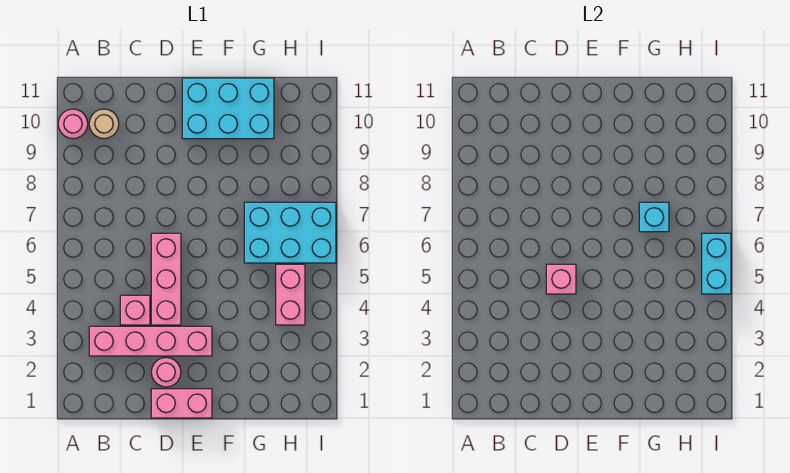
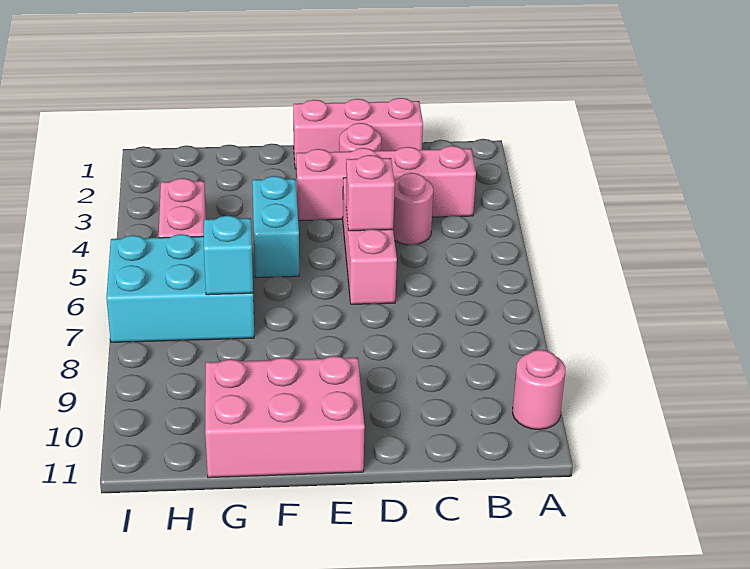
tan round brick B10 level 1 -> none
pink brick C4 level 1 -> pink round brick C4 level 1
pink brick D1:E1 level 1 -> pink brick C1:E1 level 1
cyan brick E10:G11 level 1 -> pink brick E10:G11 level 1
cyan brick I5:I6 level 2 -> cyan brick F4:F5 level 1

